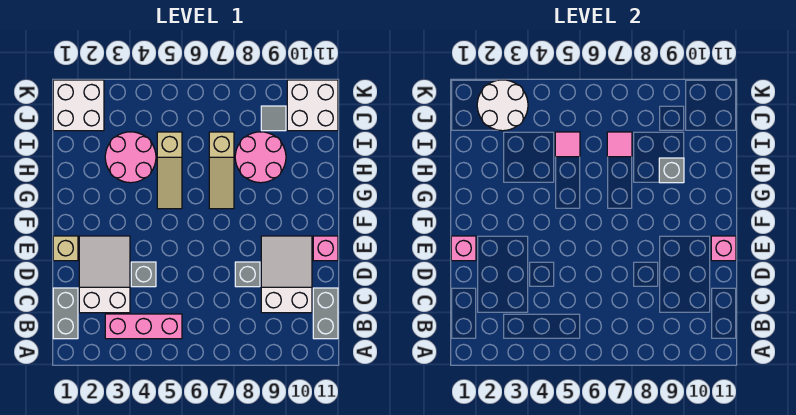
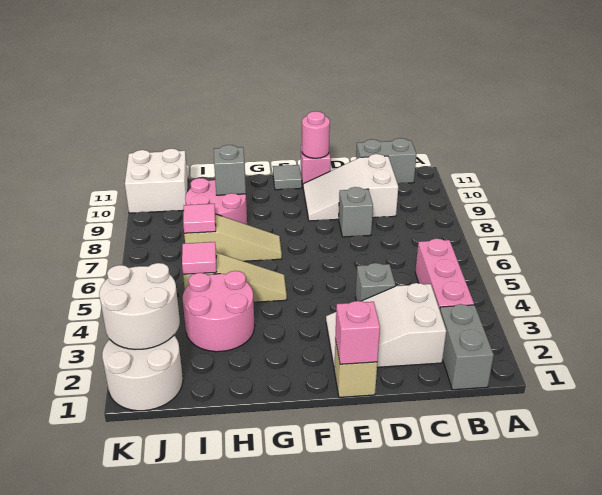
grey brick B1:C1 level 1 -> grey brick B1:B2 level 1
pink brick E11 level 2 -> pink round brick E11 level 2
white brick J1:K2 level 1 -> white round brick J1:K2 level 1
grey tile J9 level 1 -> grey tile F11 level 1

